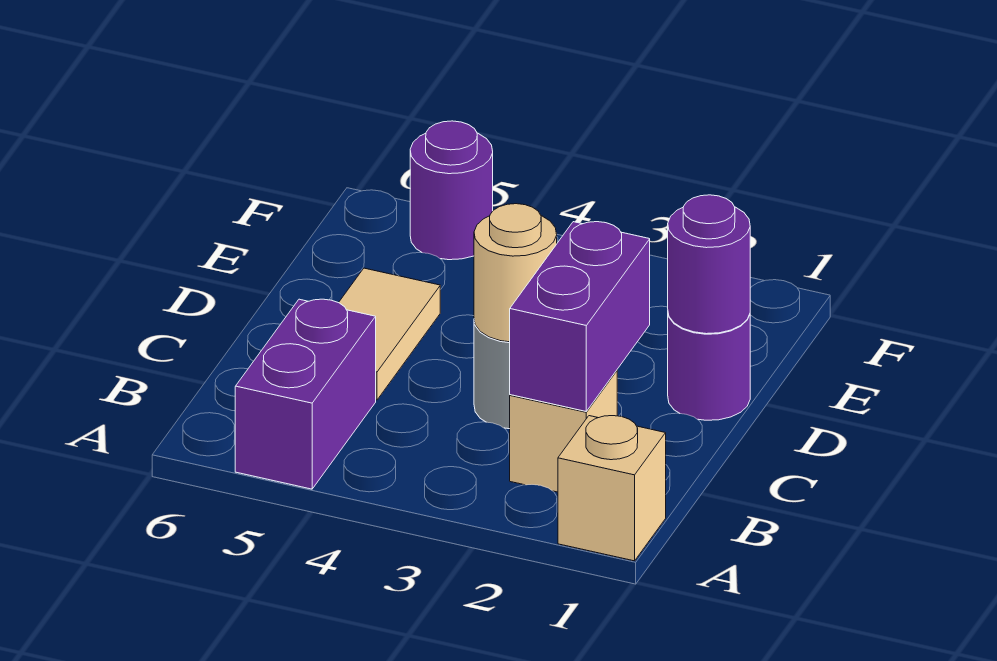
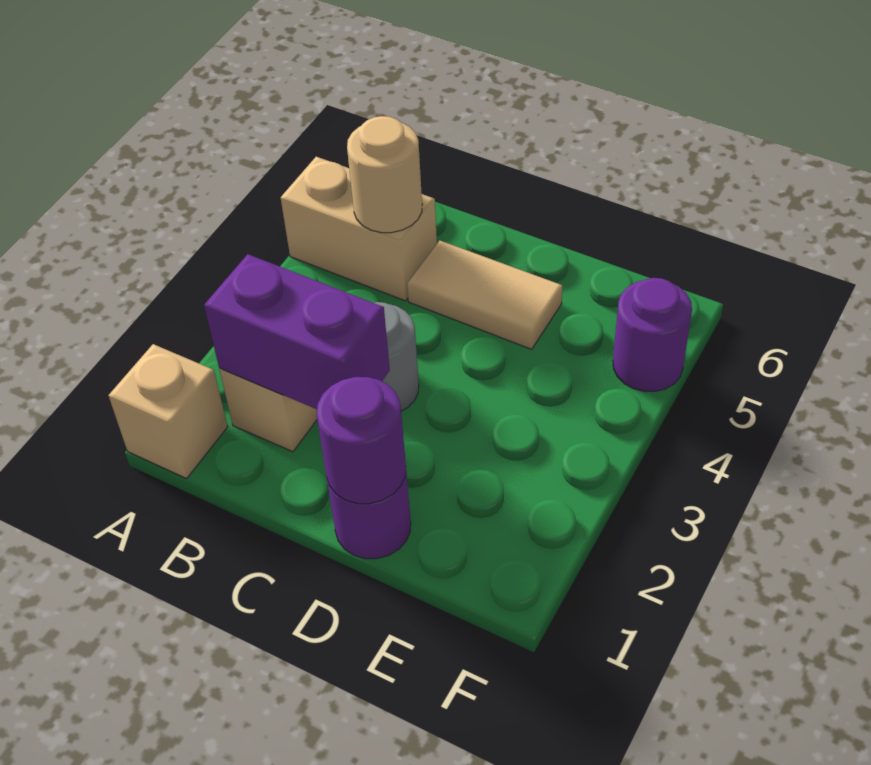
purple brick A5:B5 level 1 -> tan brick A5:B5 level 1
tan round brick C3 level 2 -> tan round brick B5 level 2

